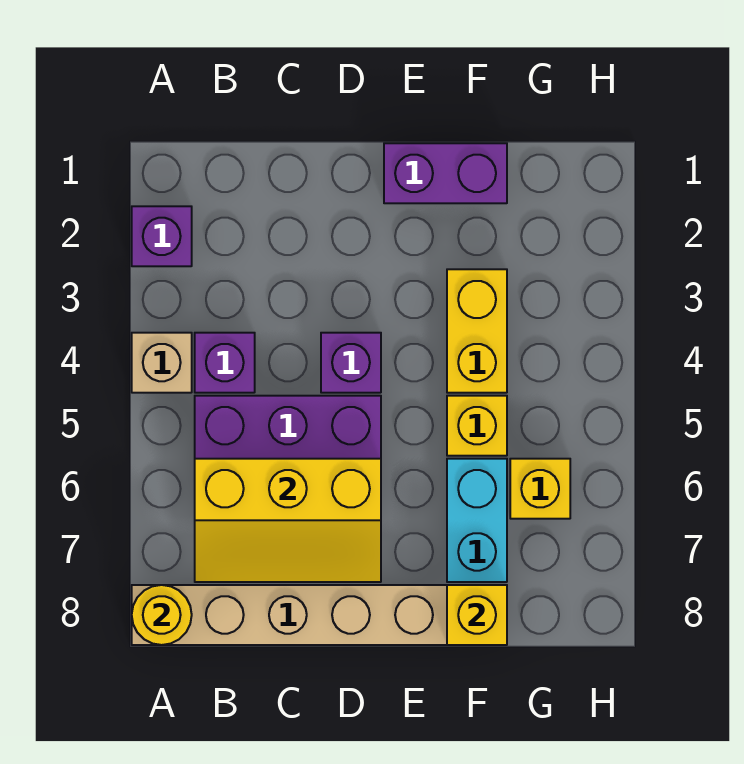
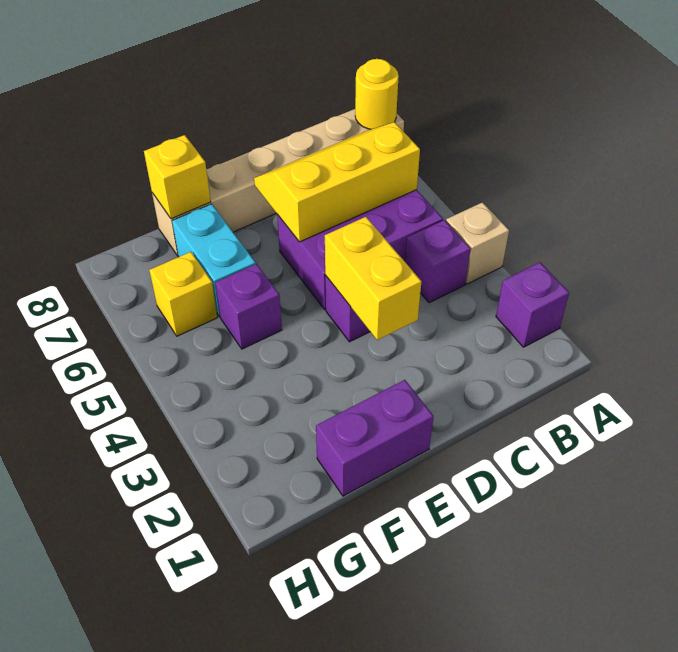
yellow brick F3:F4 level 1 -> yellow brick D3:D4 level 2
yellow brick F5 level 1 -> purple brick F5 level 1

